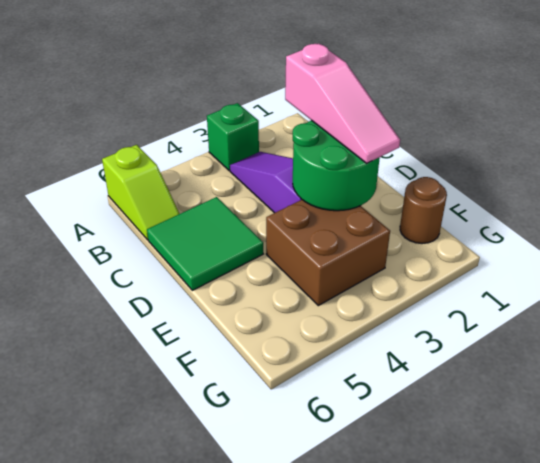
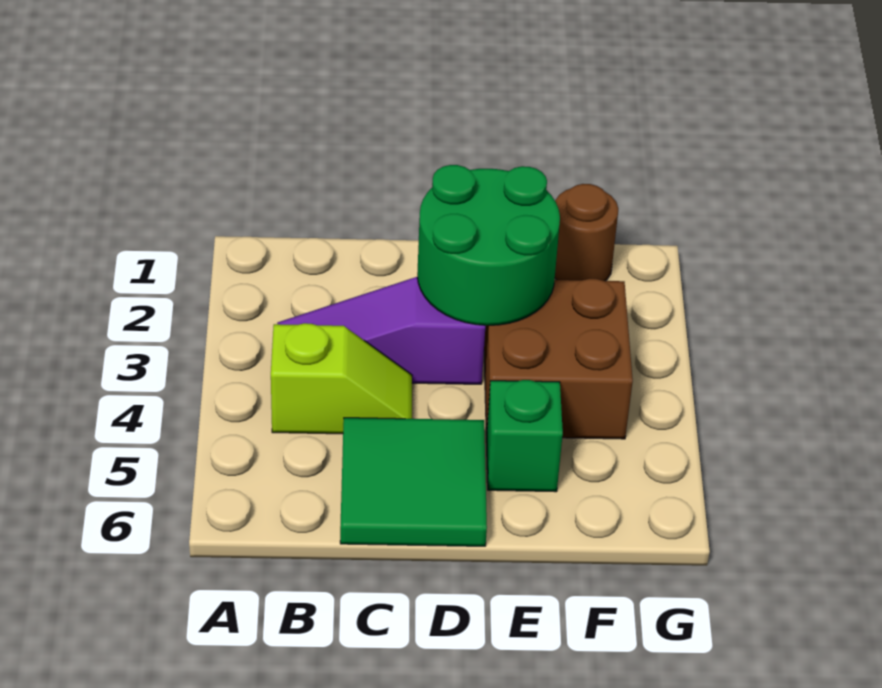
green brick A3 level 1 -> green brick E5 level 1
lime slope A6:B6 level 1 top A -> lime slope B4:C4 level 1 top B
pink slope C2:E2 level 3 top C -> none

